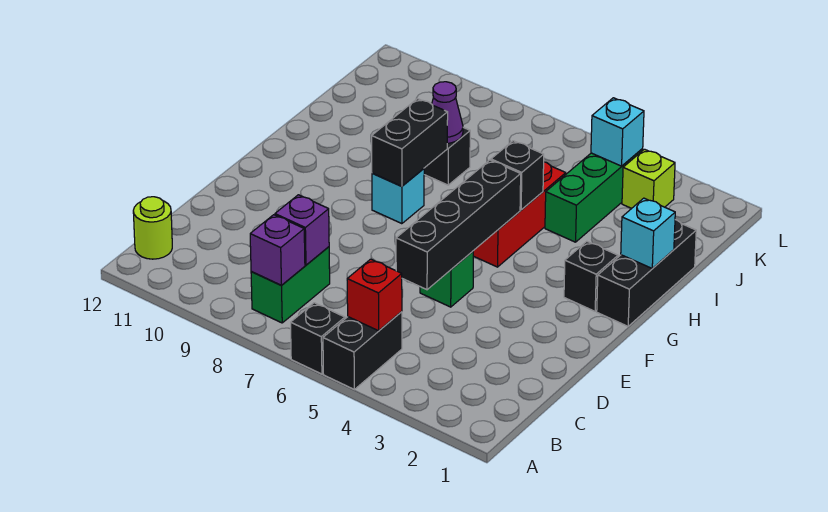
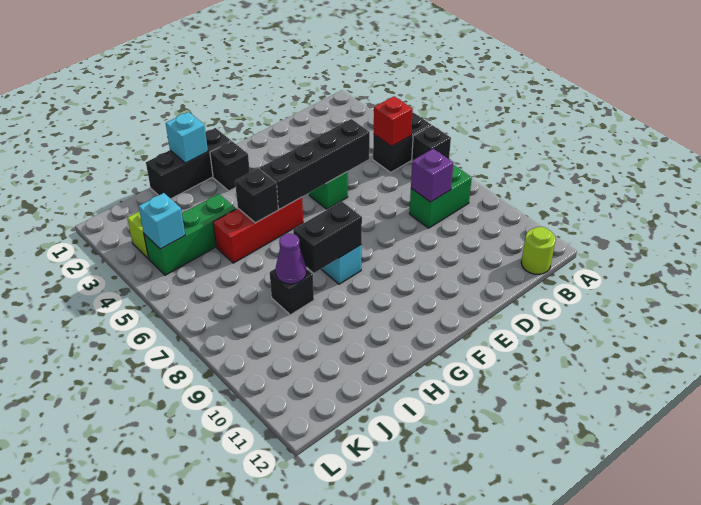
purple brick B8 level 2 -> none

